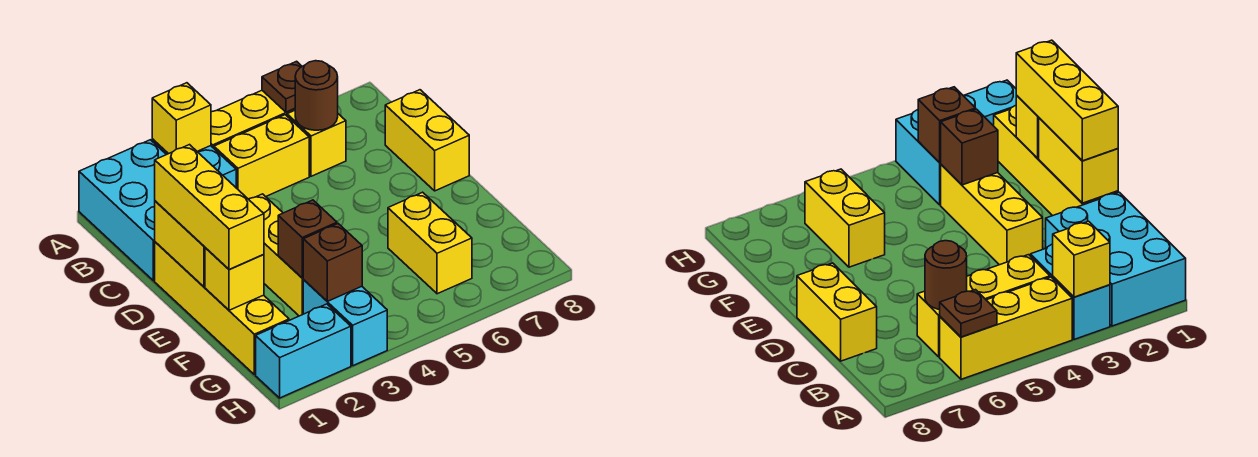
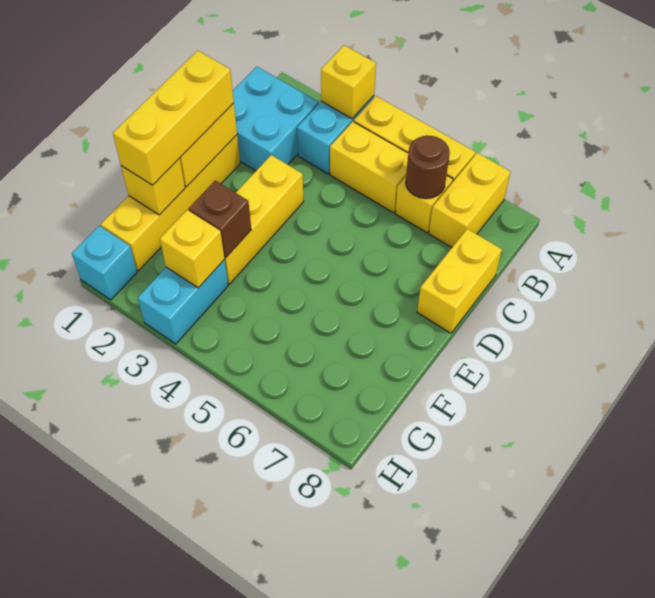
cyan brick A1:C2 level 1 -> cyan brick B1:C2 level 1
brown plate A6 level 2 -> none
yellow brick F6:G6 level 1 -> yellow brick A7:B7 level 1
brown brick G3 level 2 -> yellow brick G3 level 2
cyan brick H1:H2 level 1 -> cyan brick H1 level 1

